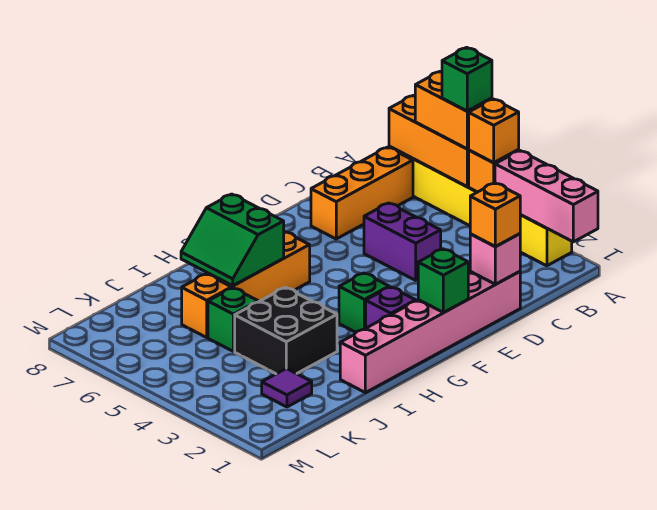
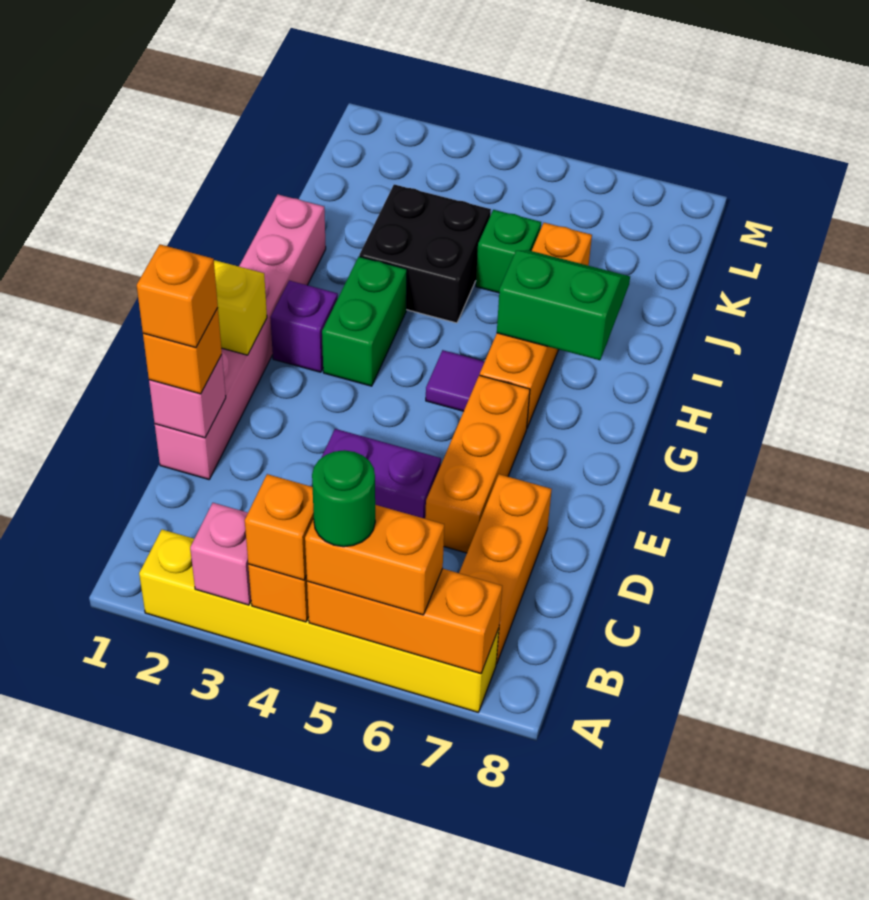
pink brick A1:A3 level 2 -> pink brick A3 level 2
green brick A5 level 4 -> green round brick A5 level 4
none -> orange brick D1 level 4
none -> orange brick D6:F6 level 1
green brick F1 level 2 -> yellow brick F1 level 2
green brick G3 level 1 -> green brick G3:H3 level 1
purple tile K2 level 1 -> purple tile G5 level 1

